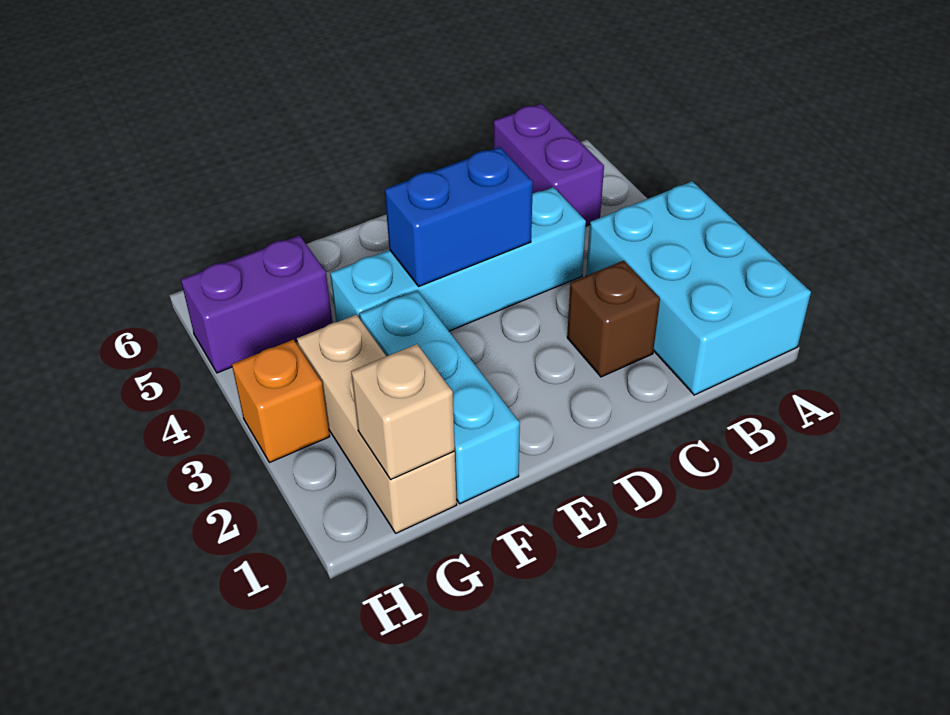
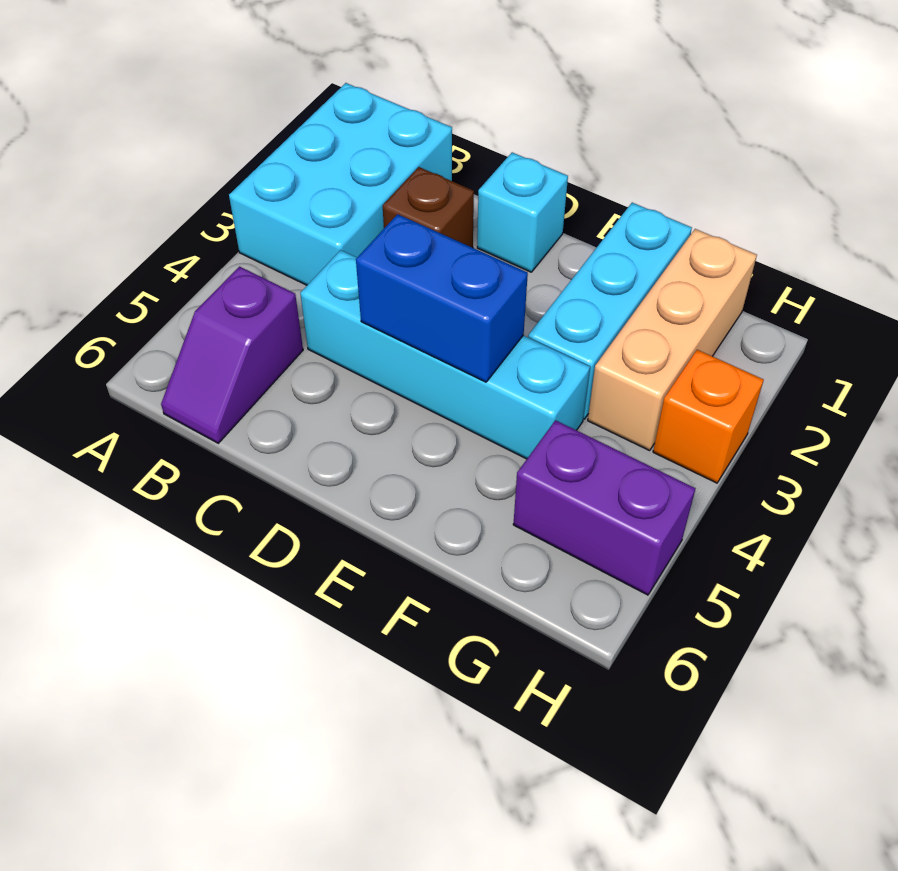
purple brick B5:B6 level 1 -> purple slope B5:B6 level 1 top 5
none -> cyan brick D1 level 1
tan brick G1 level 2 -> none

